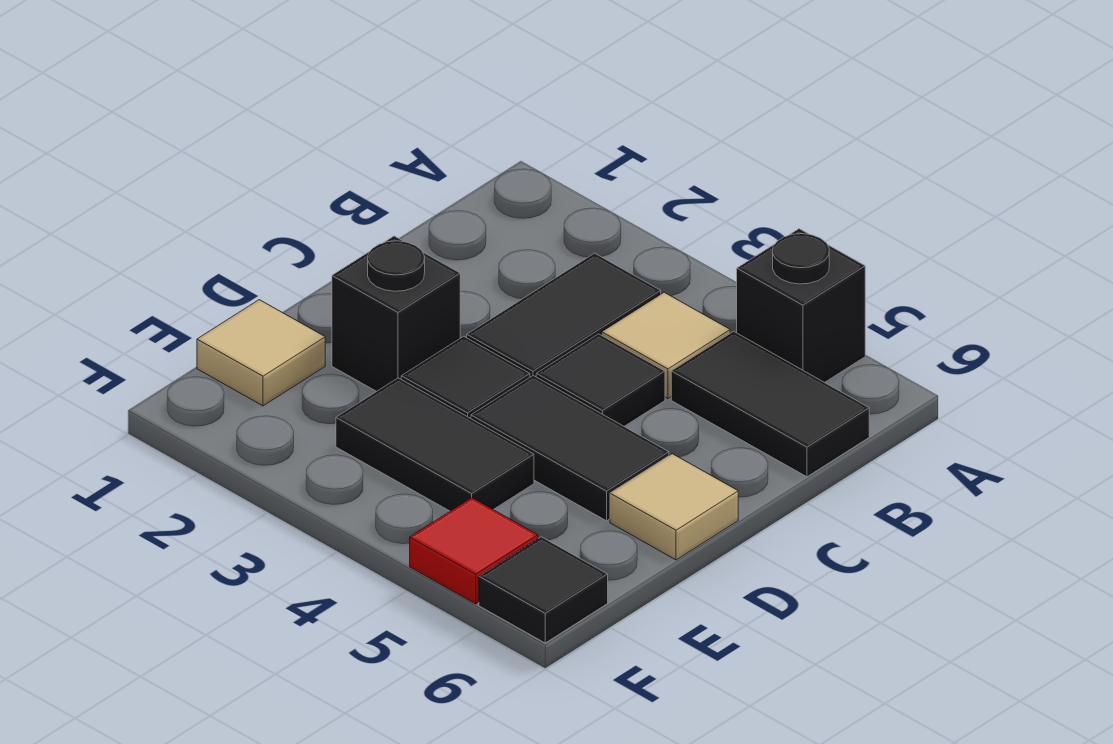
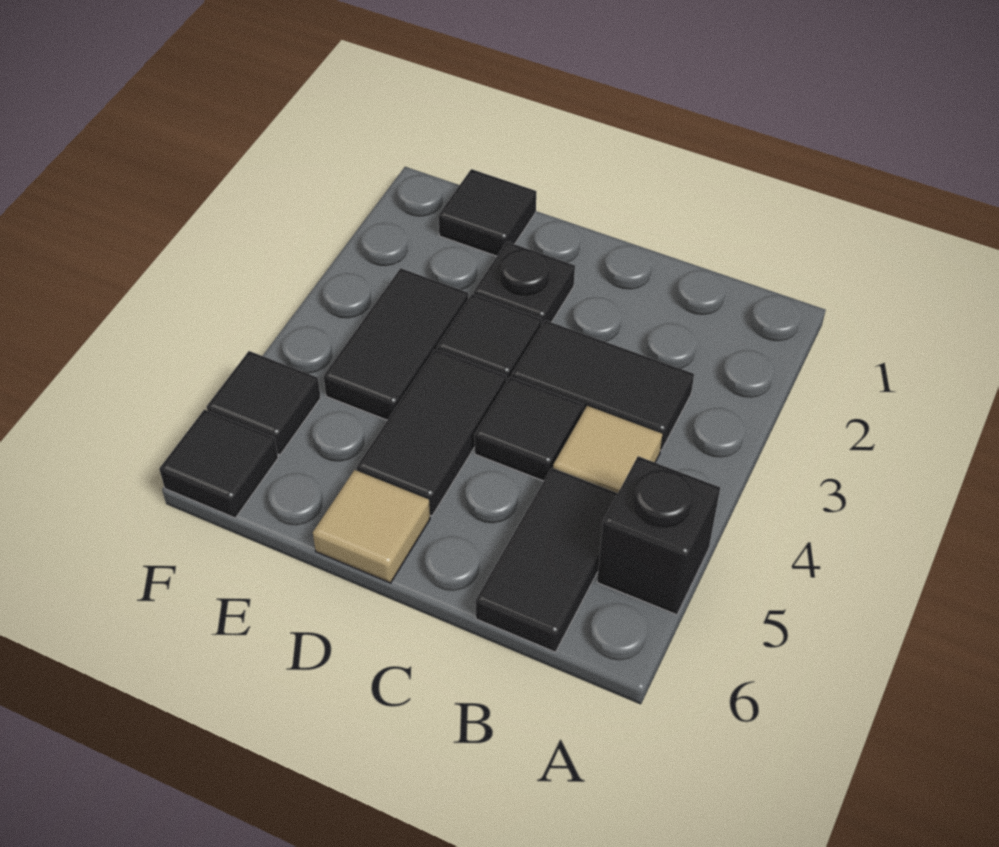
black brick D2 level 1 -> black plate D2 level 1
tan tile E1 level 1 -> black tile E1 level 1
red tile F5 level 1 -> black tile F5 level 1

